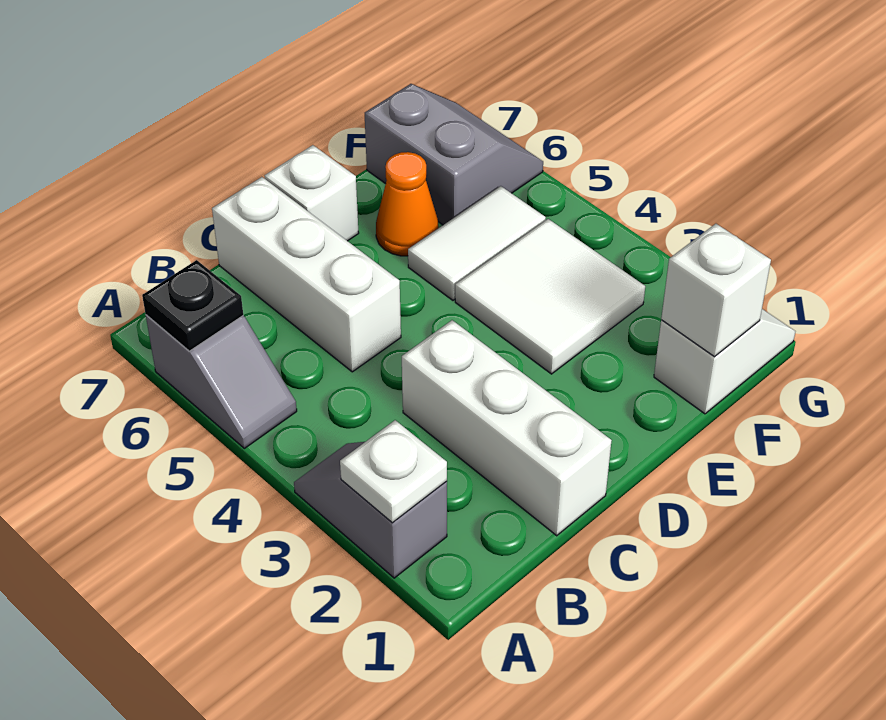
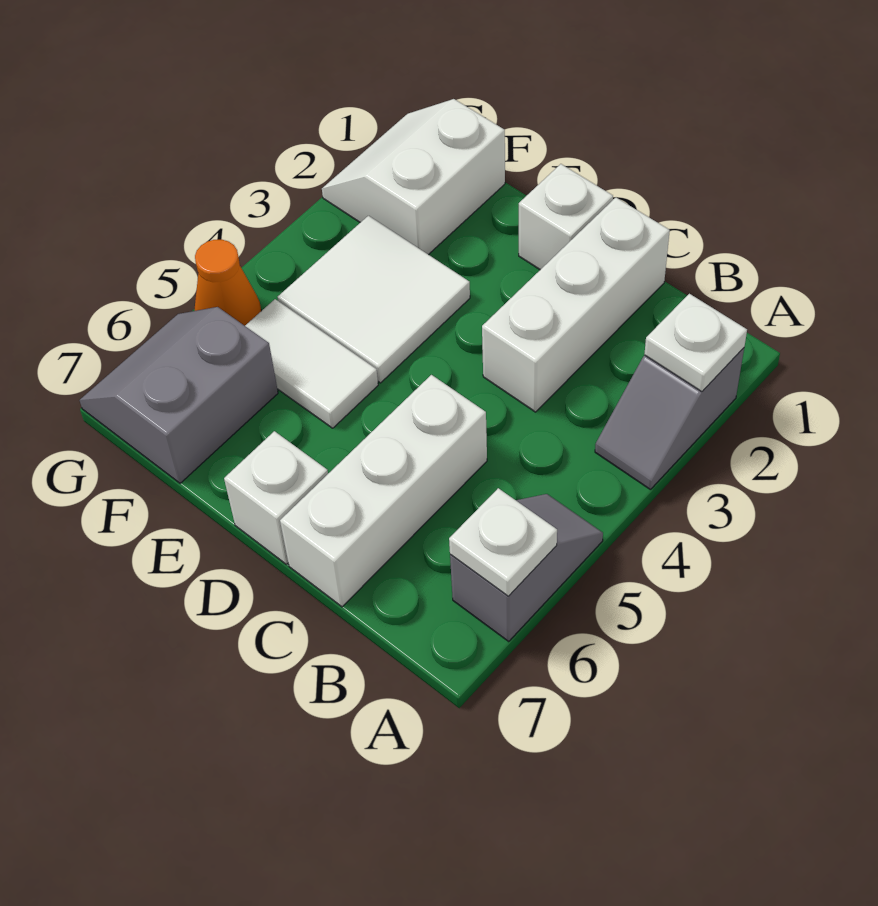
black plate A6 level 2 -> white plate A6 level 2
orange cone E6 level 1 -> orange cone G5 level 1
white slope F1:G1 level 1 top F -> white slope F1:G2 level 1 top F
white brick F1 level 2 -> white brick D1 level 1

